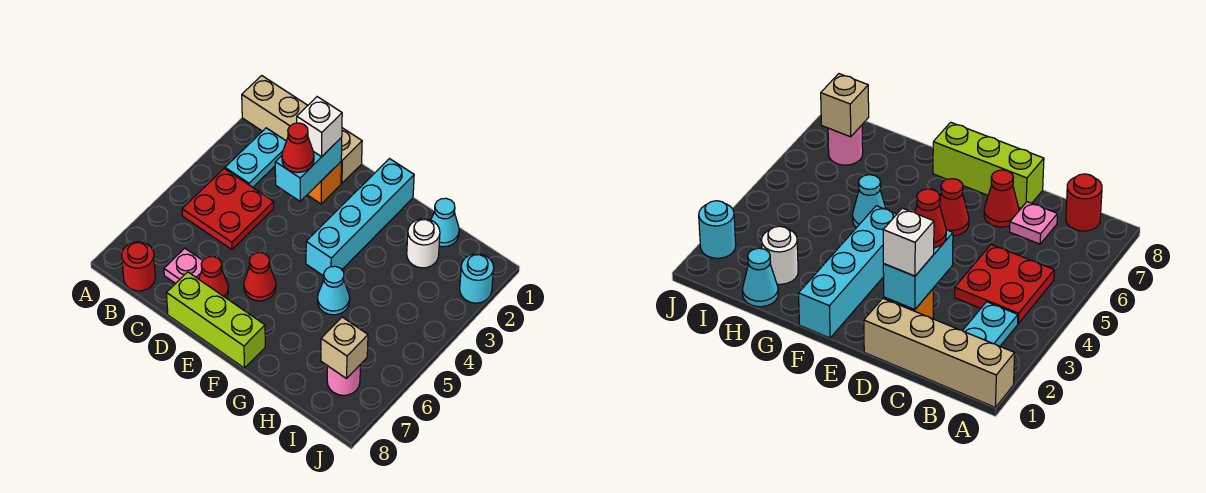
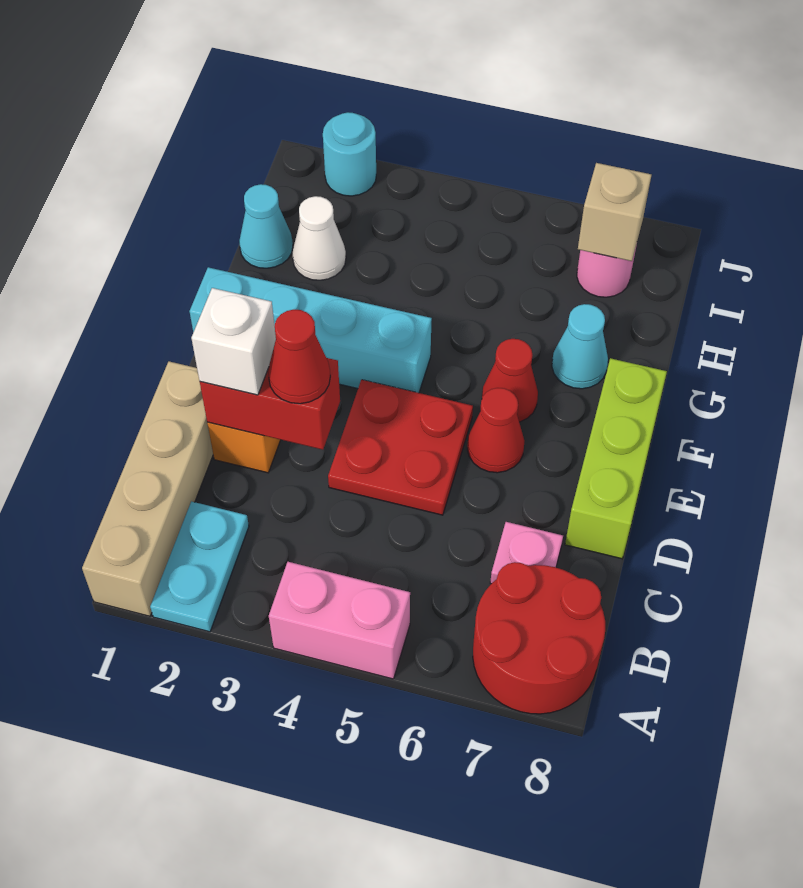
none -> pink brick A4:A5 level 1
cyan plate B2:B3 level 1 -> cyan plate A2:B2 level 1
red plate B4:C5 level 1 -> red plate D4:E5 level 1
red round brick B8 level 1 -> red round brick A7:B8 level 1
cyan brick D2:D3 level 2 -> red brick D2:D3 level 2
red cone D7 level 1 -> red cone F6 level 1
cyan cone G5 level 1 -> cyan cone G7 level 1
white round brick H2 level 1 -> white cone H2 level 1

